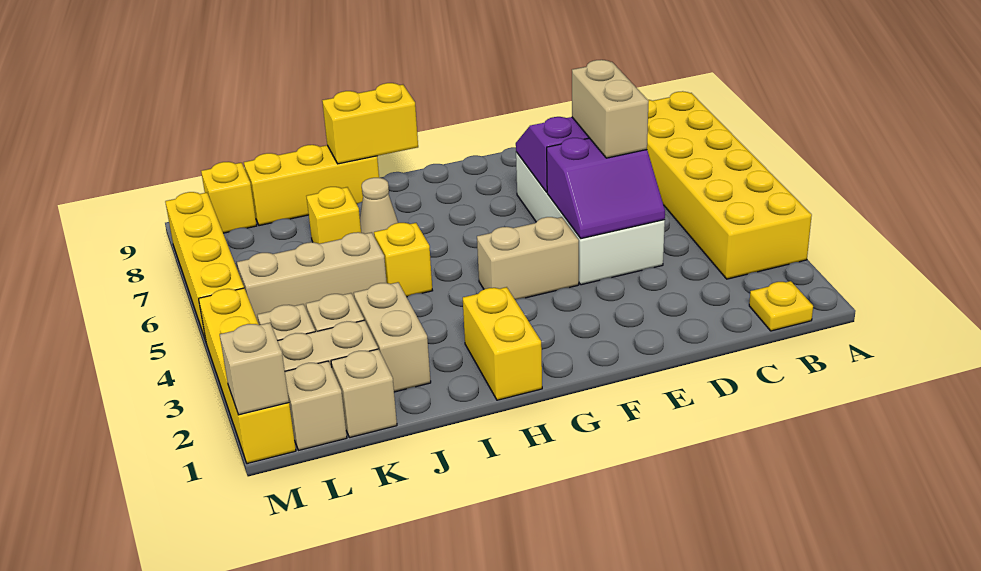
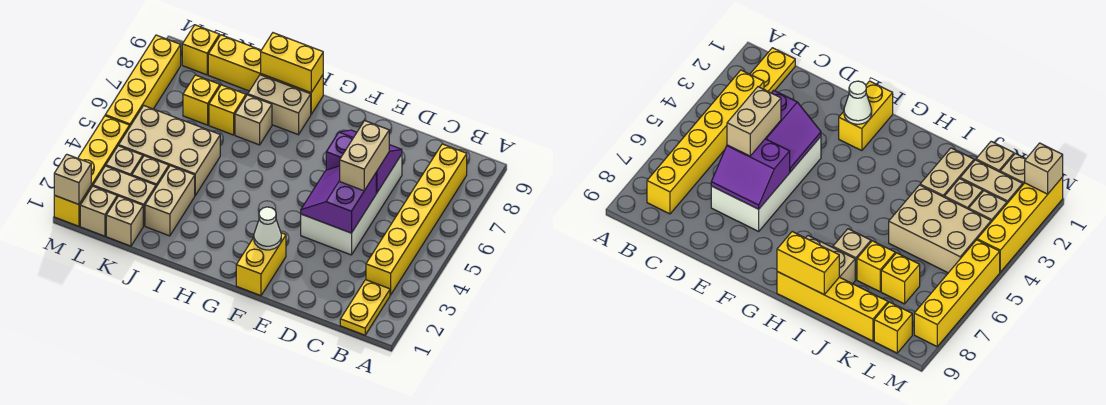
yellow brick A3:B8 level 1 -> yellow brick B3:B8 level 1
yellow plate B1 level 1 -> yellow plate B1:B2 level 1
purple slope D4:E5 level 2 top 5 -> purple slope D4:E5 level 2 top D
none -> white cone F2 level 2
tan brick F4:G4 level 1 -> tan brick H8:I8 level 1
yellow brick H1:H2 level 1 -> yellow brick F1:F2 level 1
yellow brick I5 level 1 -> yellow brick K7 level 1
tan cone I7 level 1 -> tan brick I7 level 1
yellow brick I9:K9 level 1 -> yellow brick H9:K9 level 1
tan brick J5:L5 level 1 -> tan brick J4:L5 level 1

